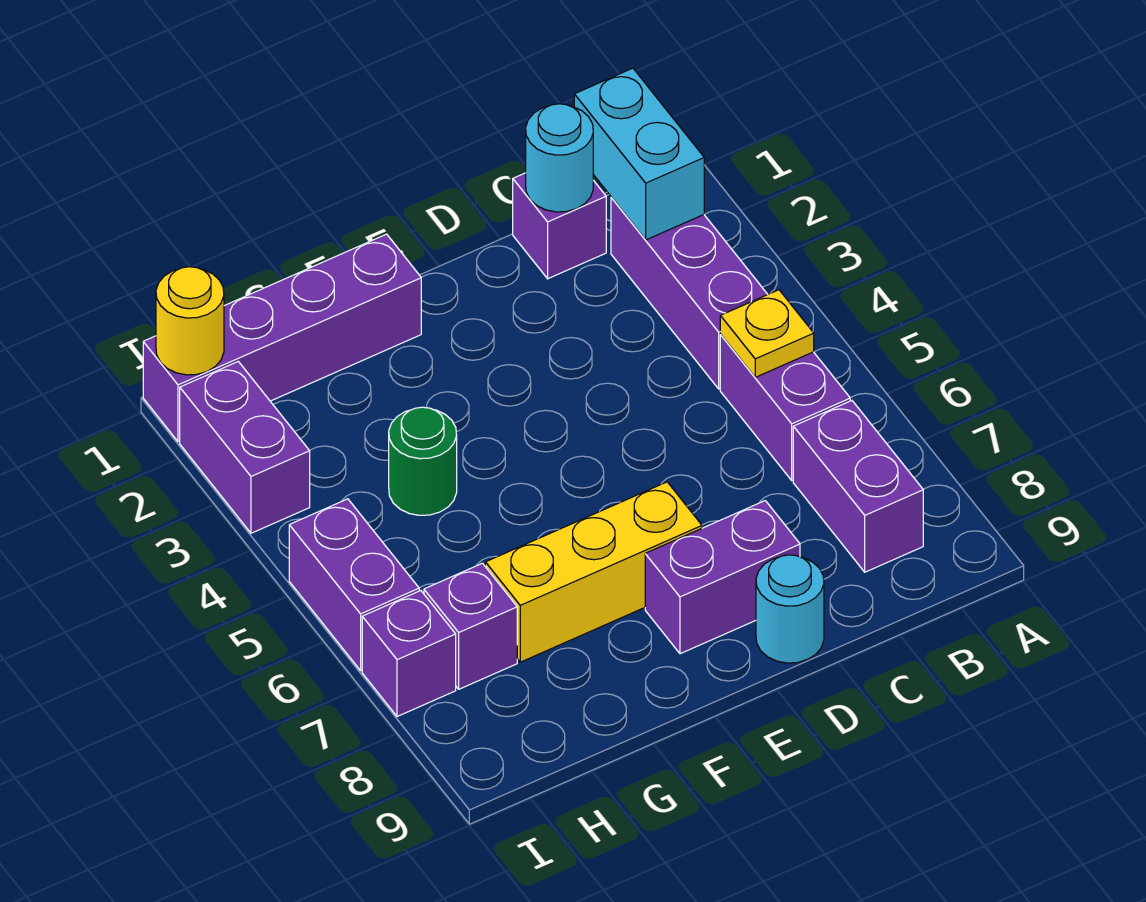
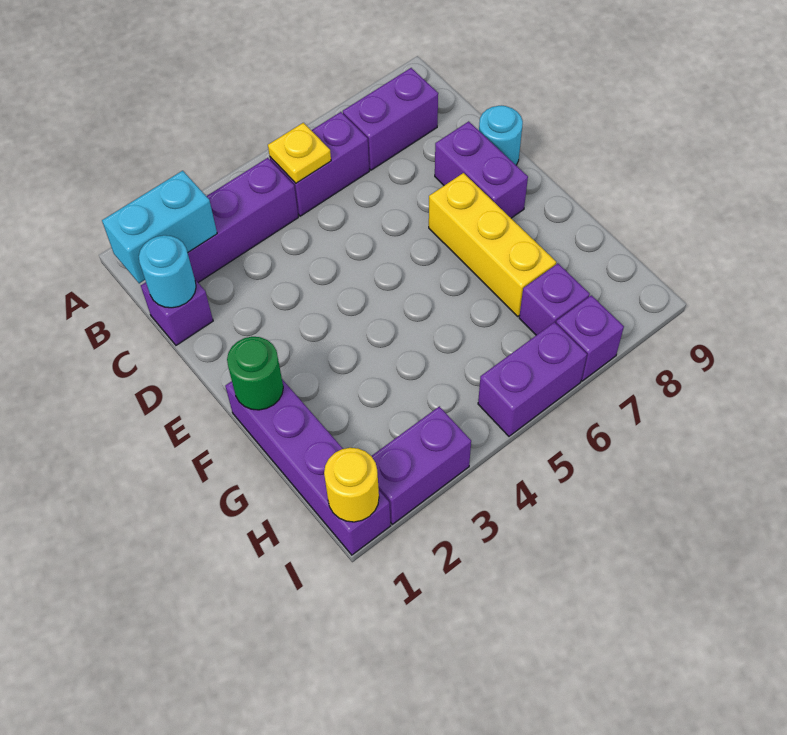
green round brick G4 level 1 -> green round brick F1 level 2

